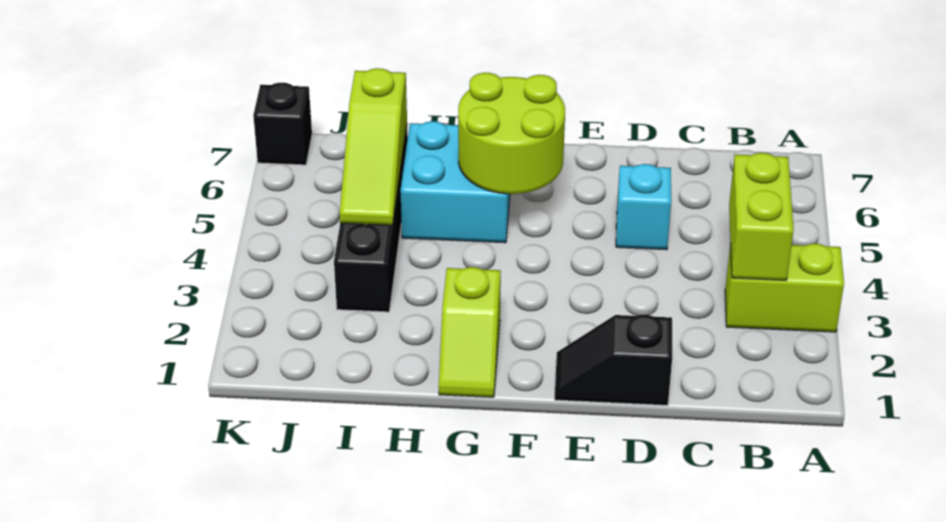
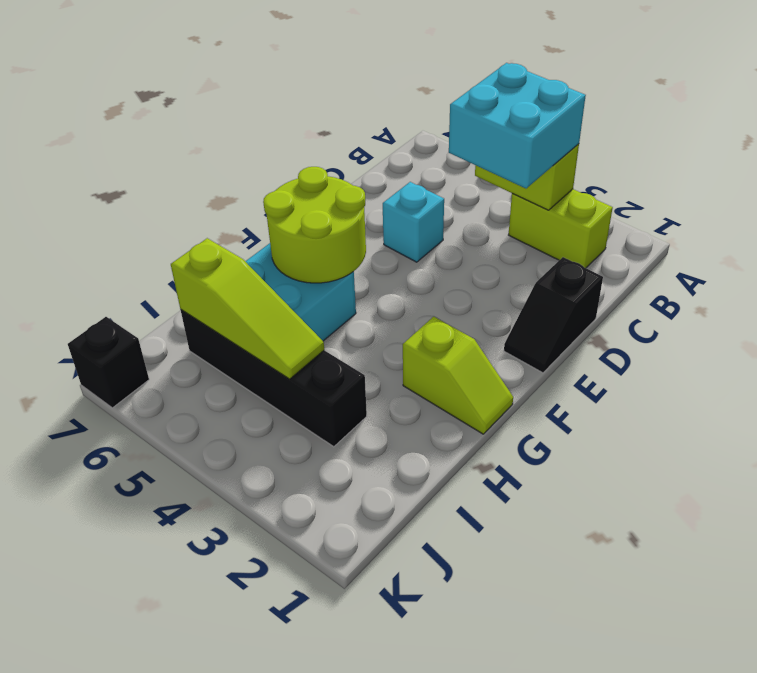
lime brick A3:B3 level 1 -> lime brick B2:B3 level 1
none -> cyan brick B3:C4 level 3

